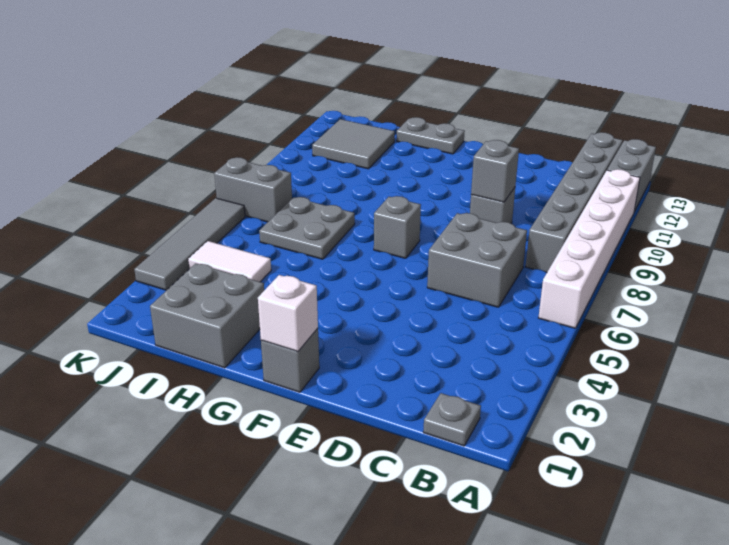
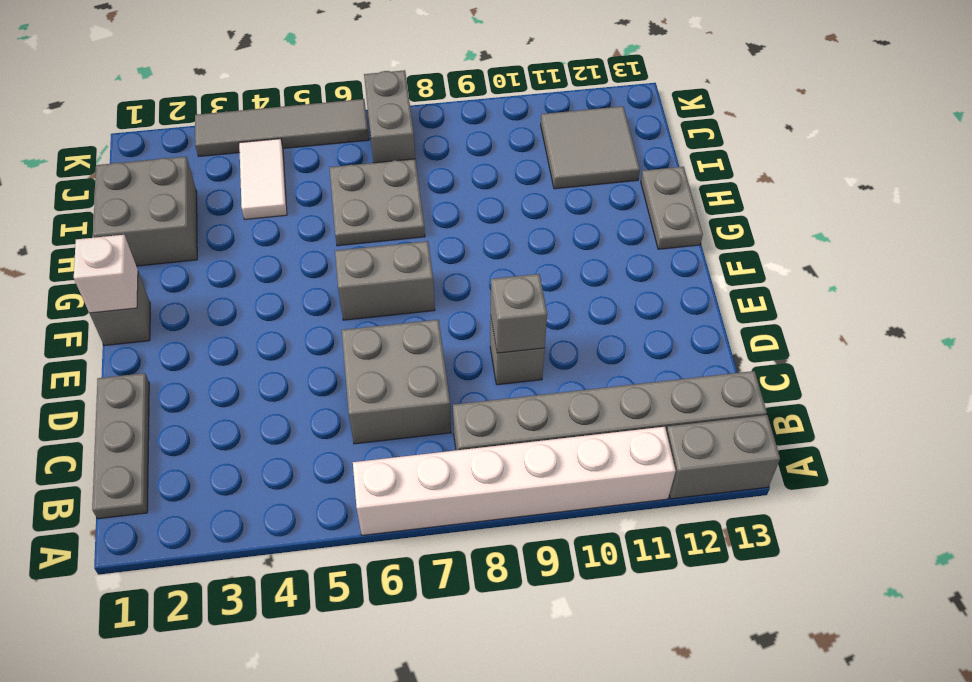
grey plate B1 level 1 -> grey plate B1:D1 level 1
grey brick F7 level 1 -> grey brick F6:F7 level 1

